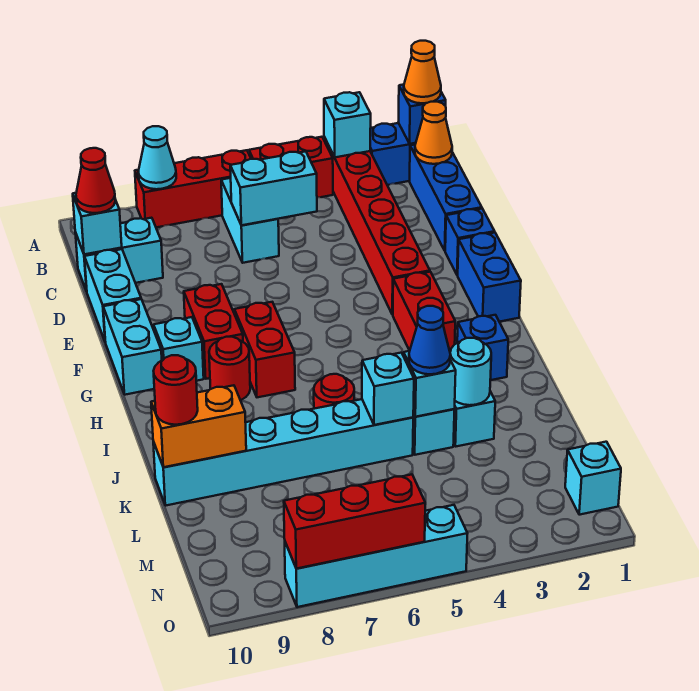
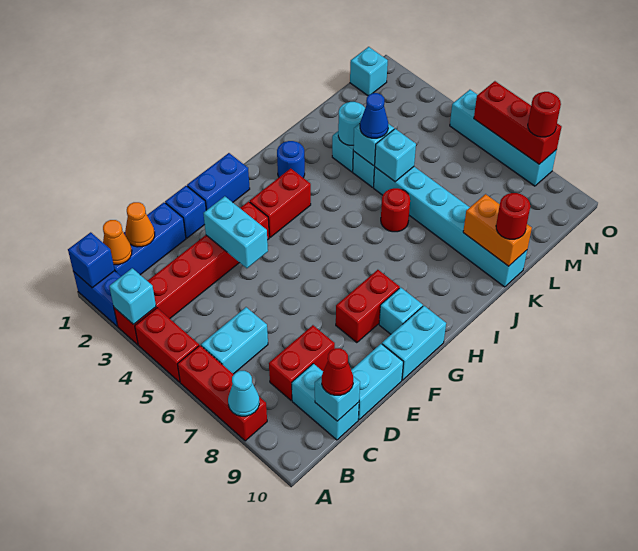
orange cone A1 level 3 -> orange cone C1 level 2
cyan brick C5:C6 level 2 -> cyan brick E3:E4 level 2
red brick G7:H7 level 1 -> red brick C8:D8 level 1
red round brick H8 level 1 -> red round brick O8 level 3
blue brick I2 level 1 -> blue round brick I2 level 1

